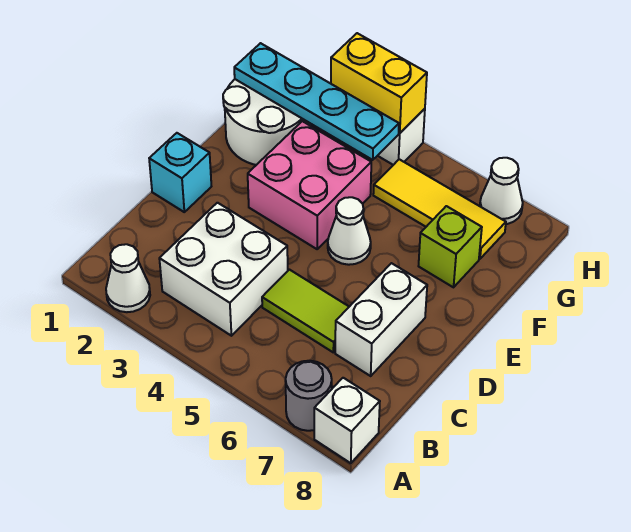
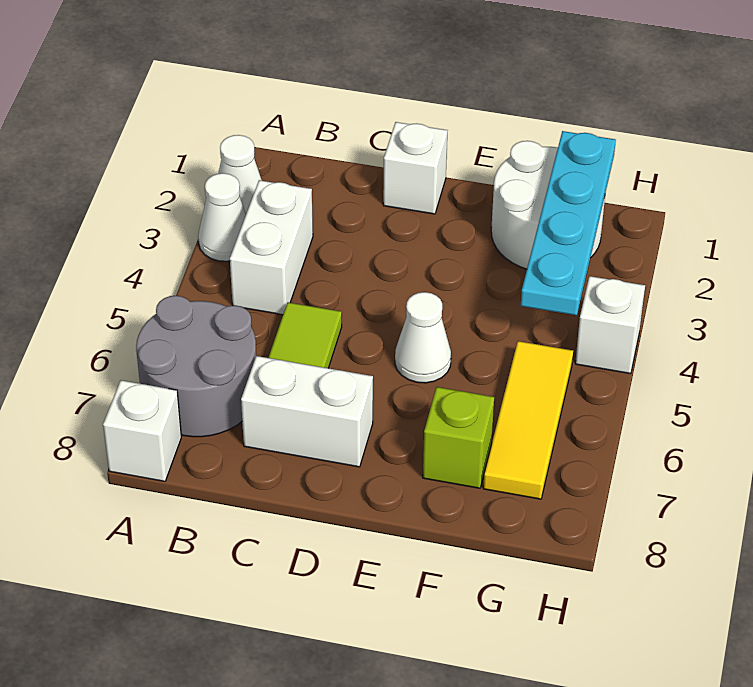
grey round brick A7 level 1 -> grey round brick A6:B7 level 1
white brick B3:C4 level 1 -> white brick B3:B4 level 1
cyan brick D1 level 1 -> white brick D1 level 1
pink brick E3:F4 level 1 -> none
yellow brick H3:H4 level 2 -> none
white cone H7 level 1 -> white cone A3 level 1

